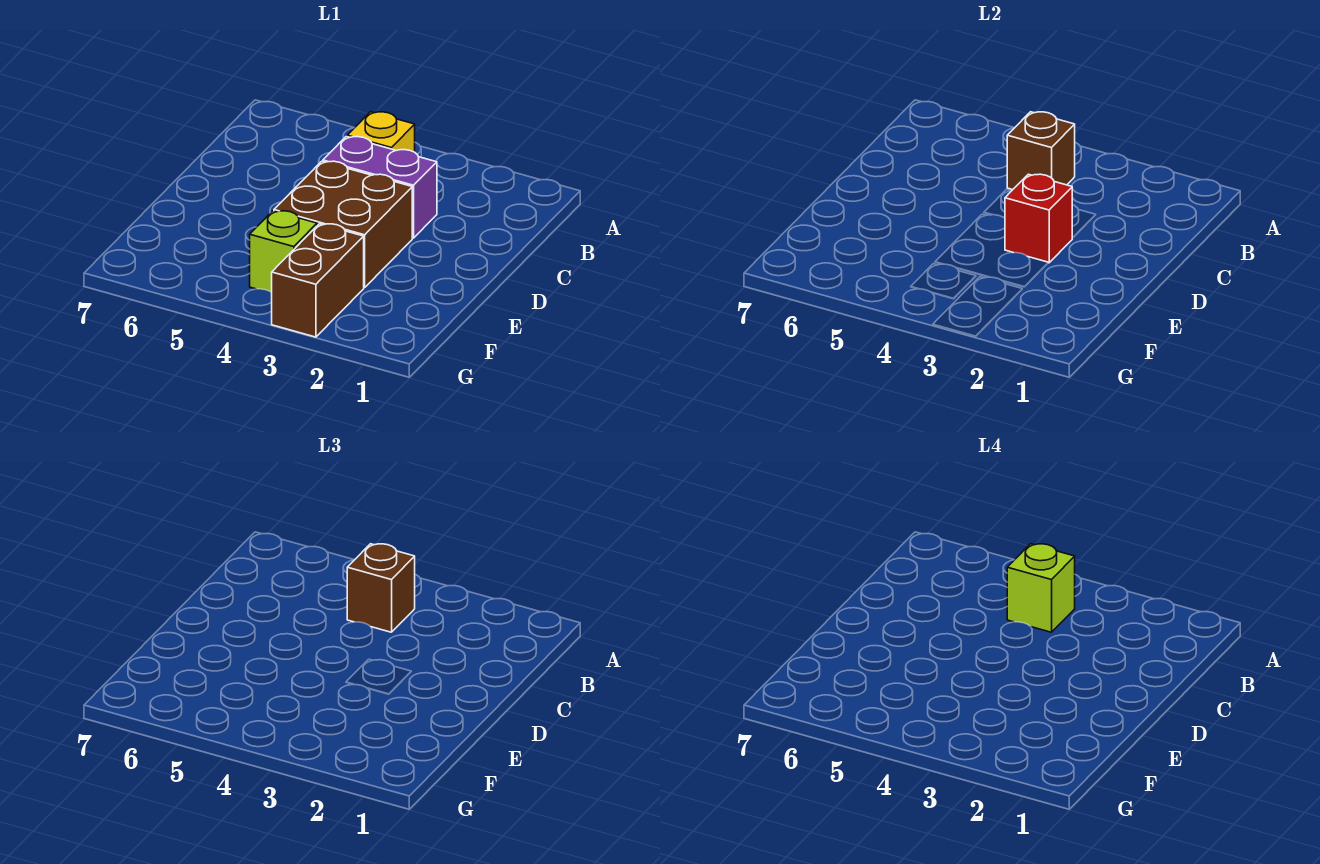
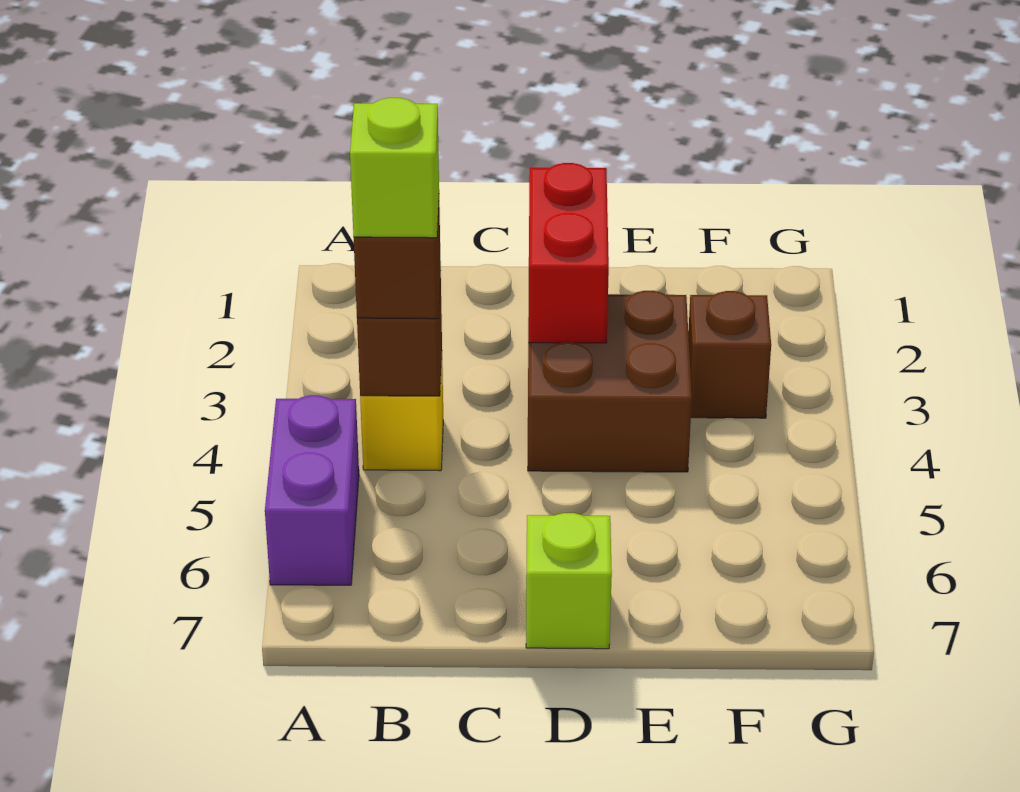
purple brick C3:C4 level 1 -> purple brick A5:A6 level 1
red brick D3 level 2 -> red brick D2:D3 level 2
brown brick F3:G3 level 1 -> brown brick F3 level 1
lime brick F4 level 1 -> lime brick D7 level 1

